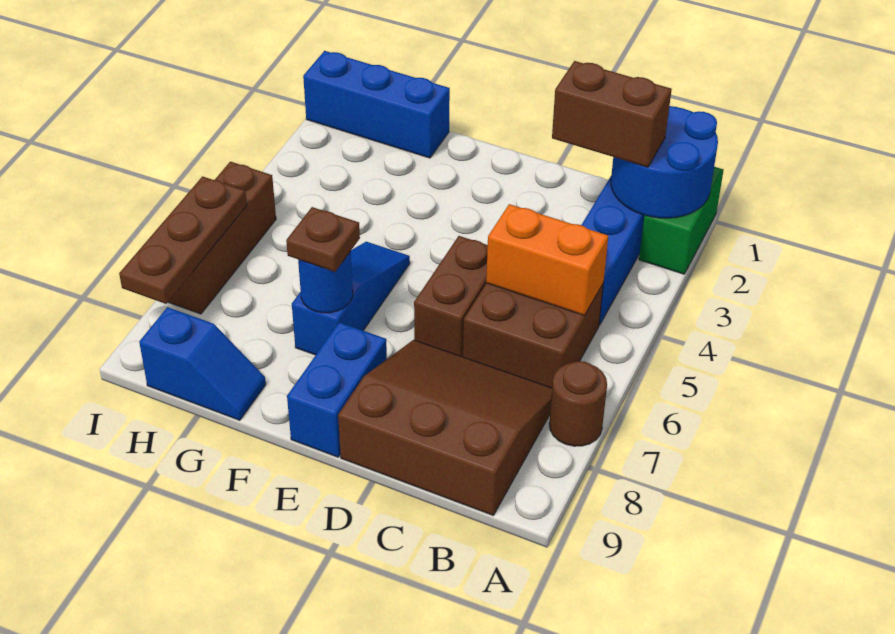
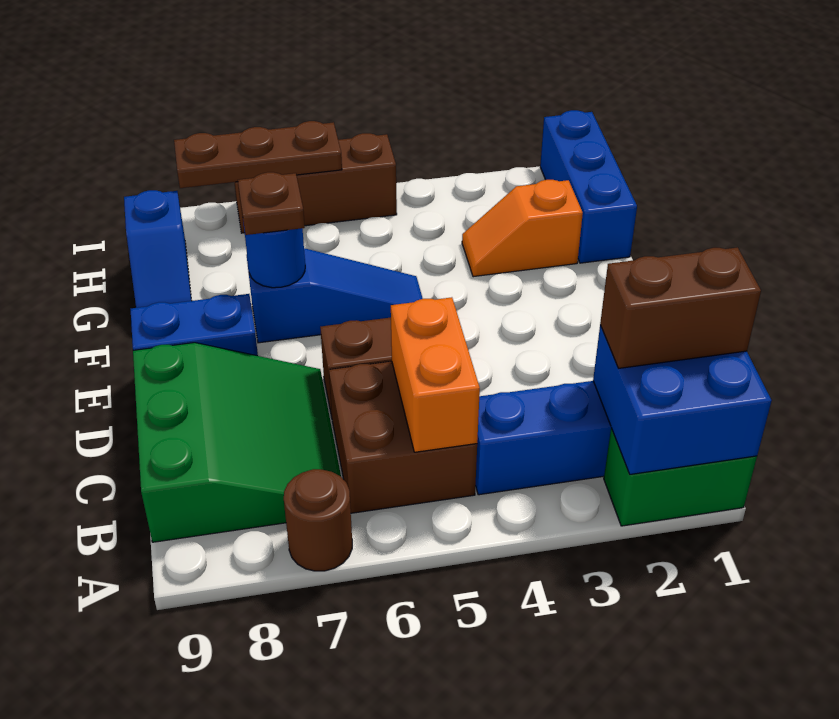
blue round brick A1:B2 level 2 -> blue brick A1:B2 level 2
brown brick B2:C2 level 3 -> brown brick B1:B2 level 3
brown slope B7:D9 level 1 top 9 -> green slope B7:D9 level 1 top 9
none -> orange slope G2:G3 level 1 top 2

